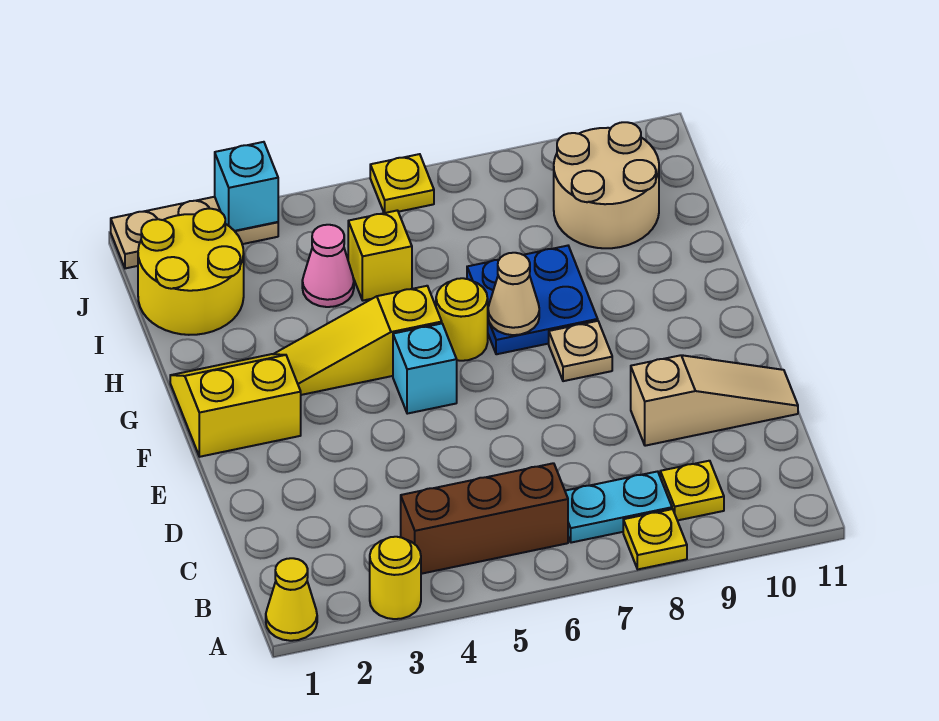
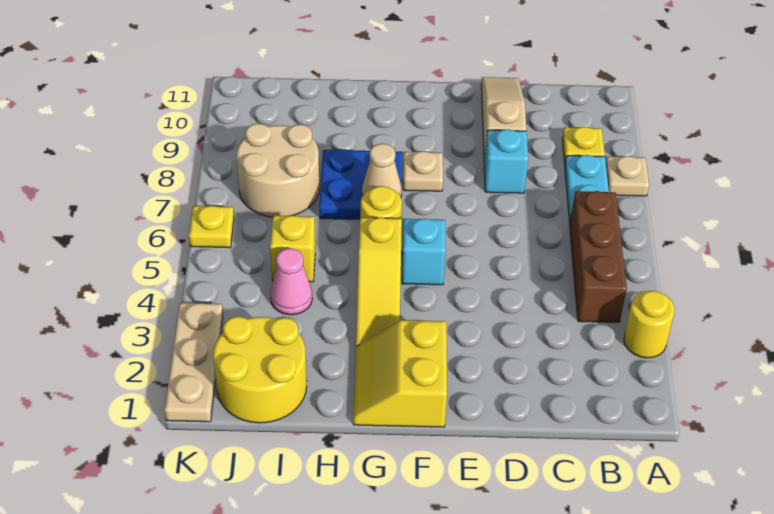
yellow cone A1 level 1 -> none
yellow plate A8 level 1 -> tan plate A8 level 1
tan round brick I9:J10 level 1 -> tan round brick I7:J8 level 1
cyan brick K3 level 2 -> cyan brick D8 level 1

